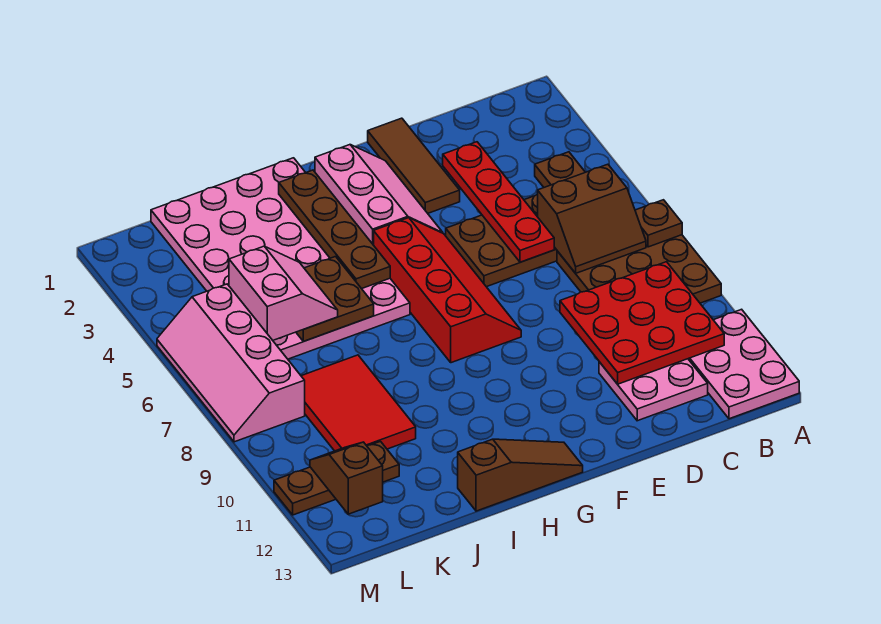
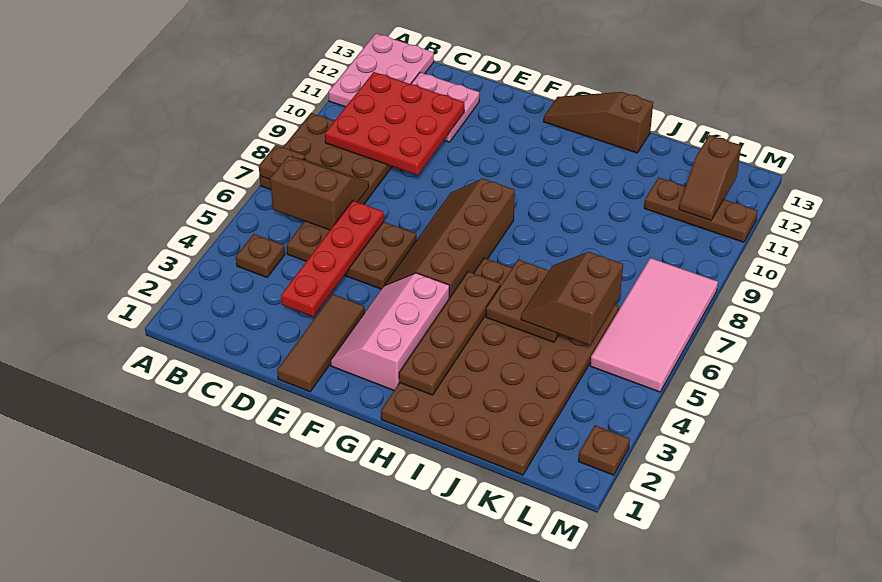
red slope F5:G8 level 1 top G -> brown slope F5:G8 level 1 top G
pink plate H1:K6 level 1 -> brown plate H1:K6 level 1
pink slope J5:K6 level 3 top K -> brown slope J5:K6 level 3 top K
red tile J8:K10 level 1 -> none
pink slope L5:M8 level 1 top L -> pink tile L5:M8 level 1
none -> brown plate M2 level 1

